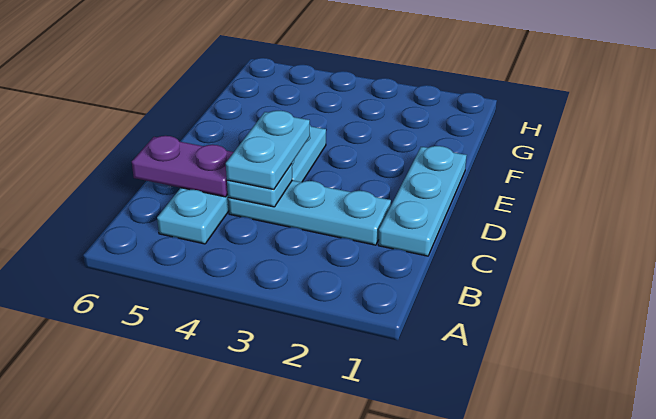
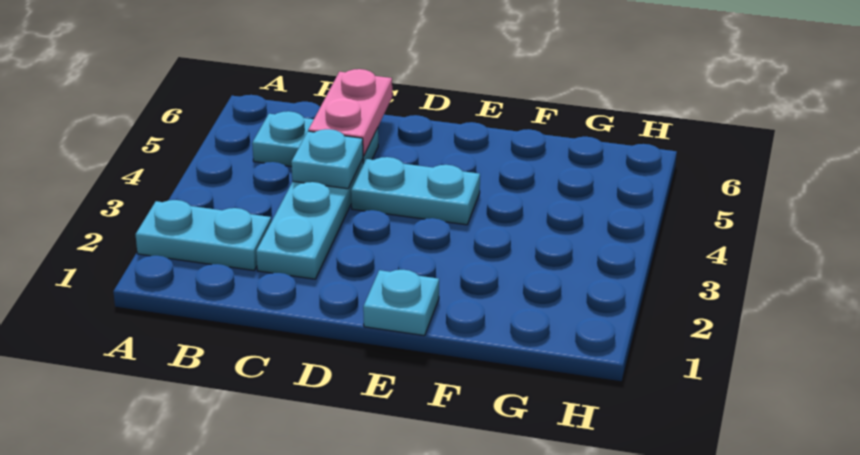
cyan plate C1:E1 level 1 -> cyan plate E1 level 1
cyan plate C4:D4 level 3 -> cyan plate A2:B2 level 1
purple plate C5:C6 level 2 -> pink plate C5:C6 level 2

